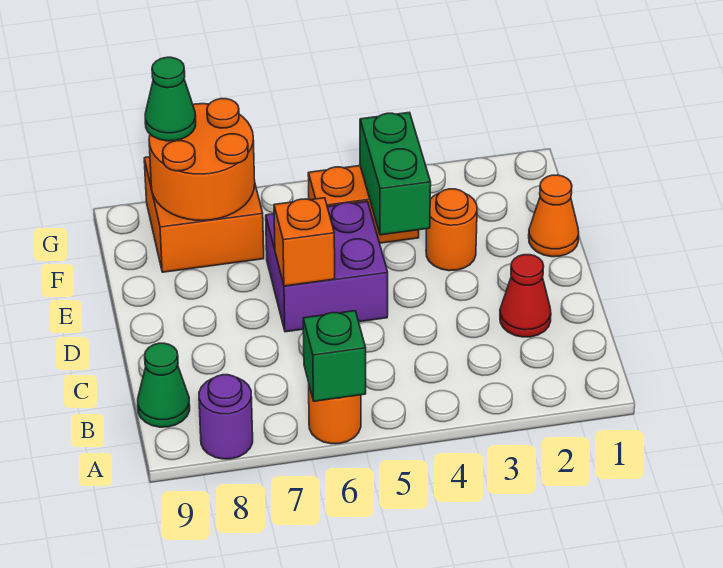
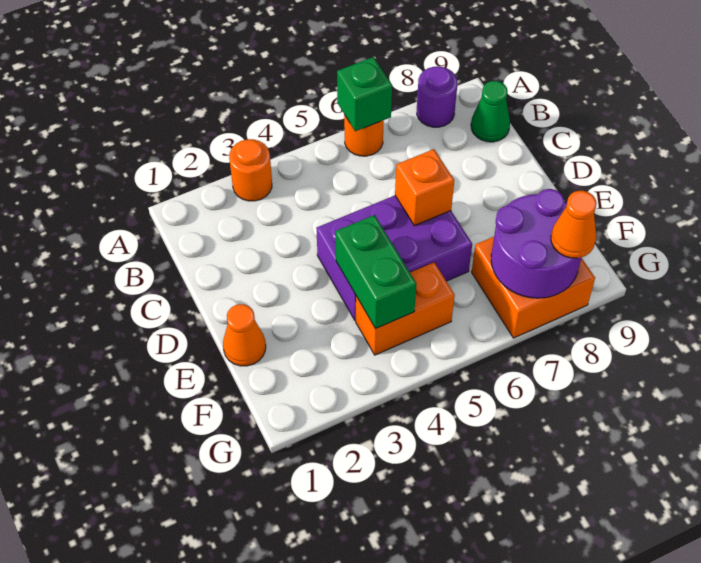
red cone C2 level 1 -> none
purple brick D5:E6 level 1 -> purple brick D4:E6 level 1
orange round brick E3 level 1 -> orange round brick A3 level 1
orange round brick F7:G8 level 2 -> purple round brick F7:G8 level 2
green cone G8 level 3 -> orange cone G8 level 3

